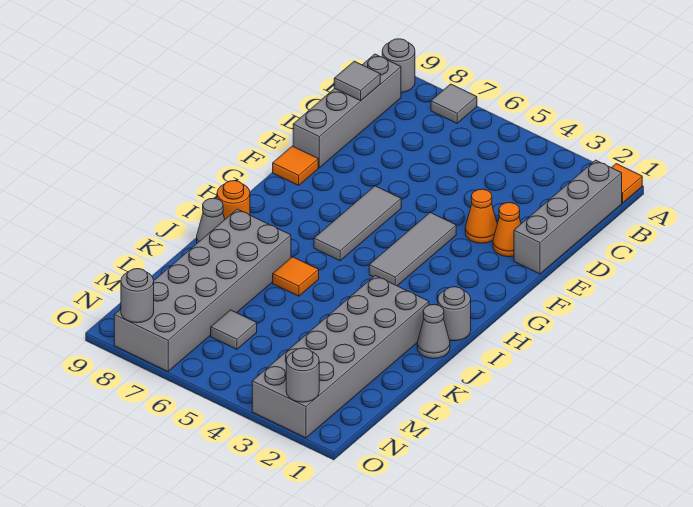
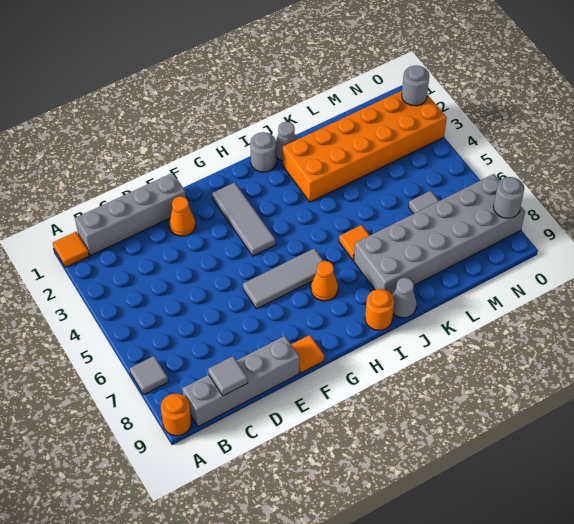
grey round brick A9 level 1 -> orange round brick A9 level 1
orange cone E3 level 1 -> orange cone H7 level 1
grey tile F4:H4 level 1 -> grey tile G2:G4 level 1
grey brick J2:O3 level 1 -> orange brick J2:O3 level 1

